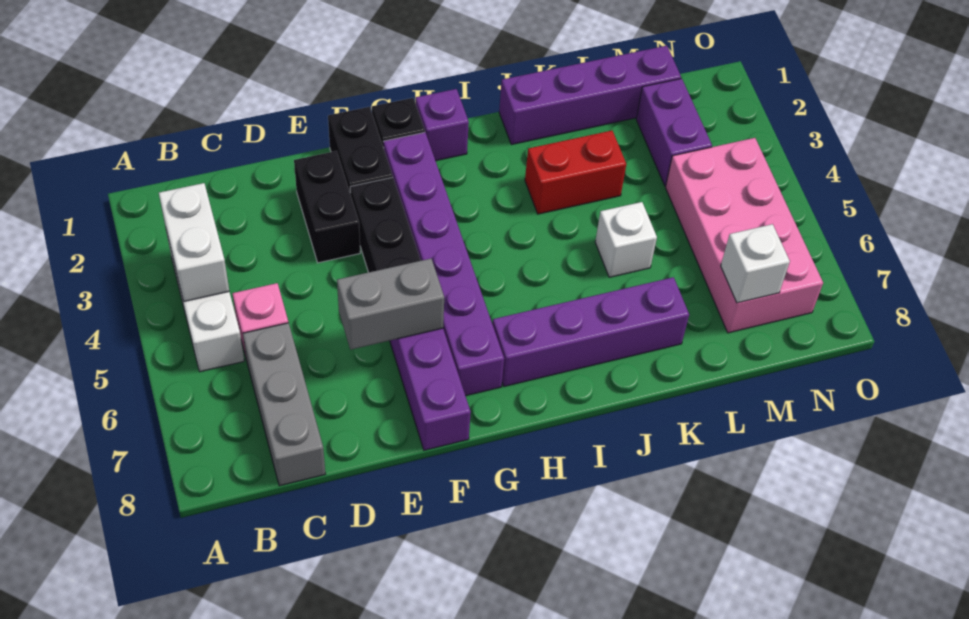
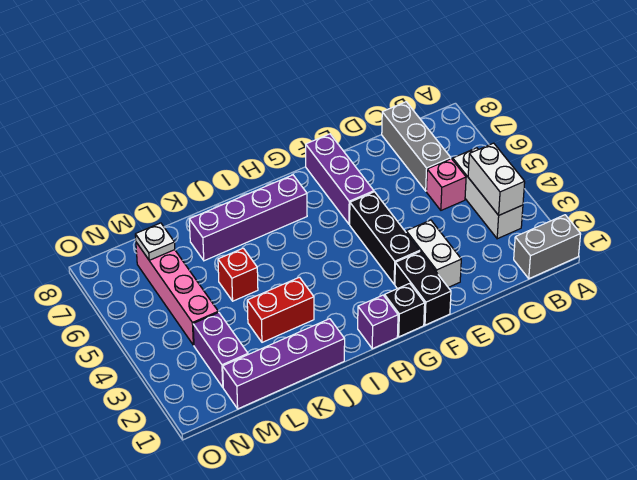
black brick E2:E3 level 1 -> white brick E2:E3 level 1
grey brick E6:F6 level 2 -> grey brick A1:B1 level 1
purple brick G2:G7 level 1 -> none
white brick K5 level 1 -> red brick K5 level 1
pink brick M4:N7 level 1 -> pink brick M4:M7 level 1
white brick M7 level 2 -> white plate M7 level 2

